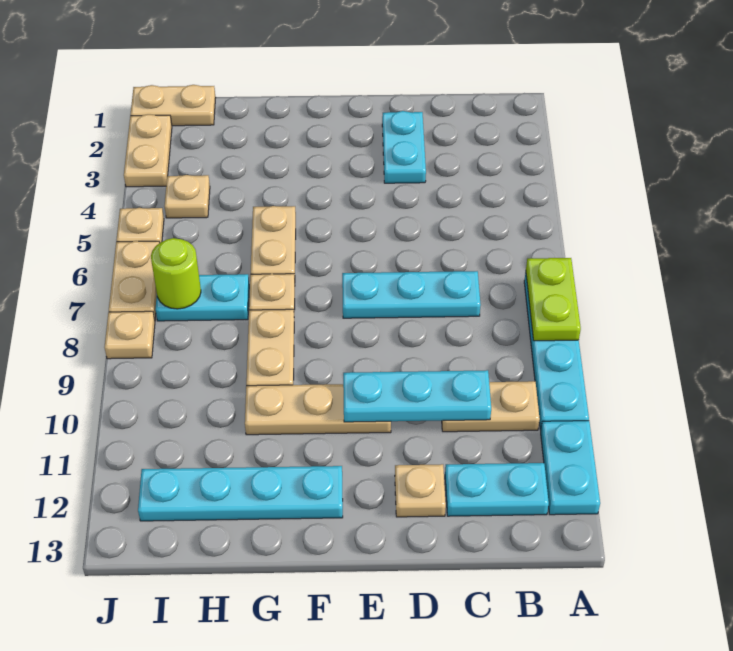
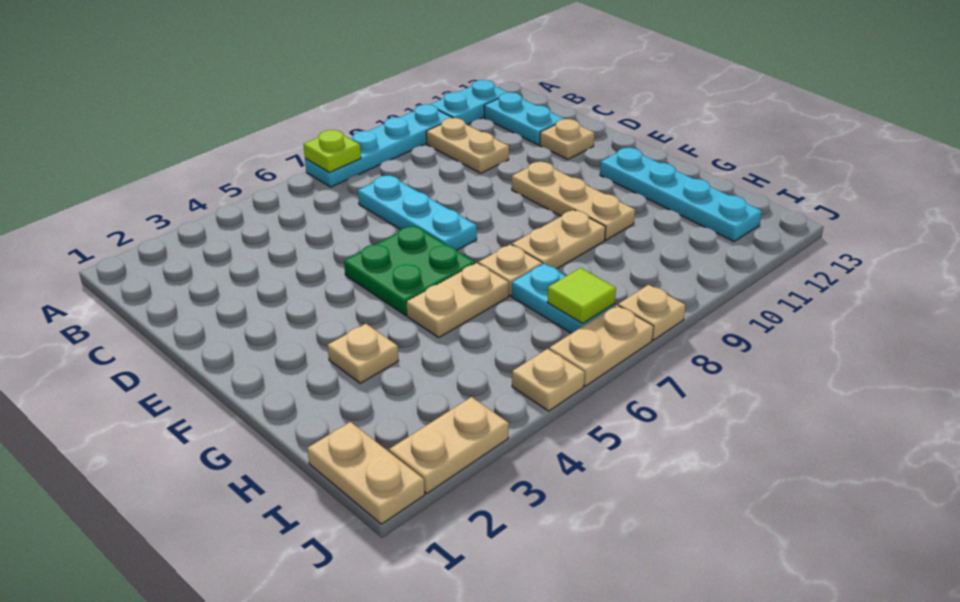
lime plate A7:A8 level 2 -> lime plate A7 level 2
cyan plate C10:E10 level 2 -> none
cyan plate D2:D3 level 1 -> none
none -> green plate E5:F6 level 1
tan plate I4 level 1 -> tan plate G3 level 1
lime round brick I7 level 2 -> lime tile I7 level 2

